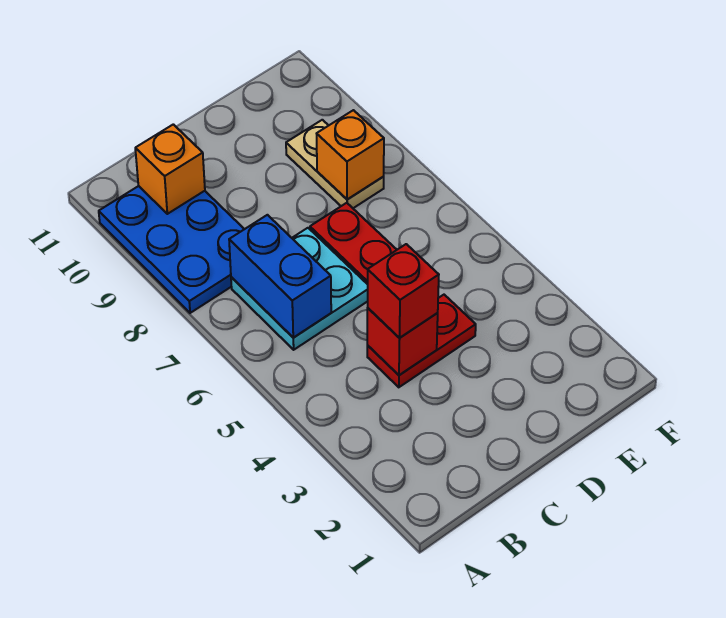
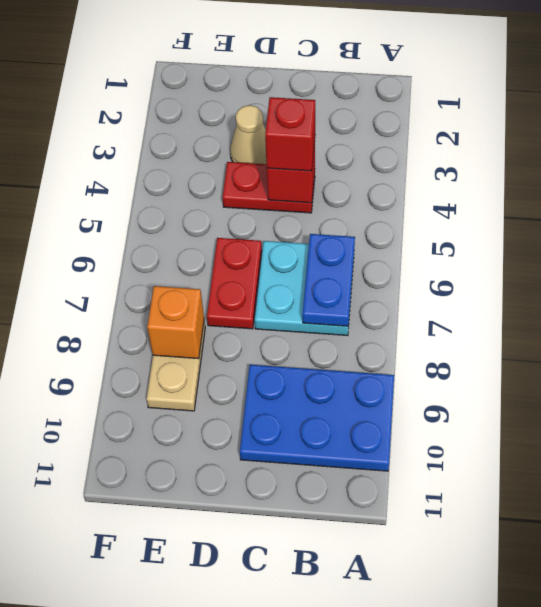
blue plate A8:B10 level 1 -> blue plate A9:C10 level 1
blue brick B6:B7 level 2 -> blue plate B6:B7 level 2
orange brick B10 level 2 -> none
none -> tan cone D3 level 1

